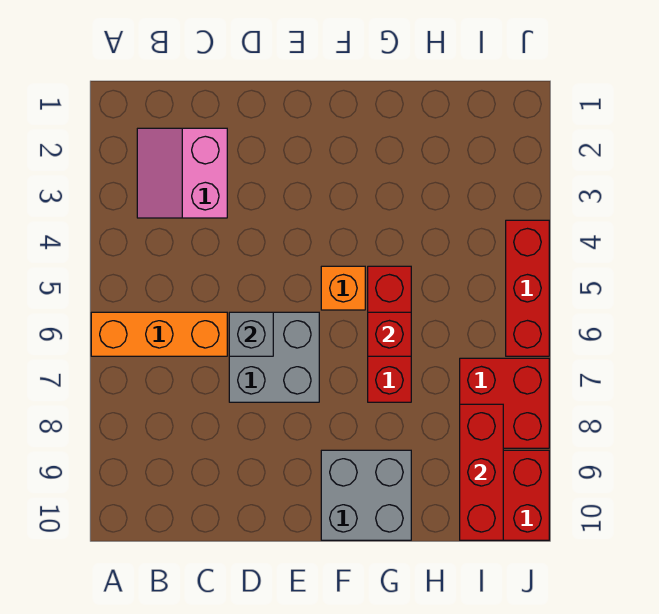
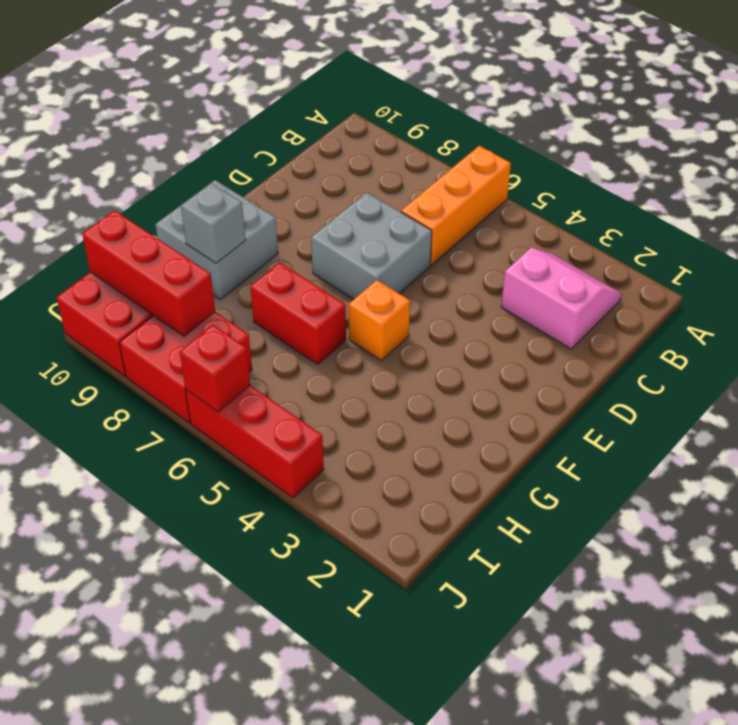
grey brick D6 level 2 -> grey brick G9 level 2
red brick G5:G7 level 1 -> red brick G6:G7 level 1
red brick G6 level 2 -> red brick J6 level 2

